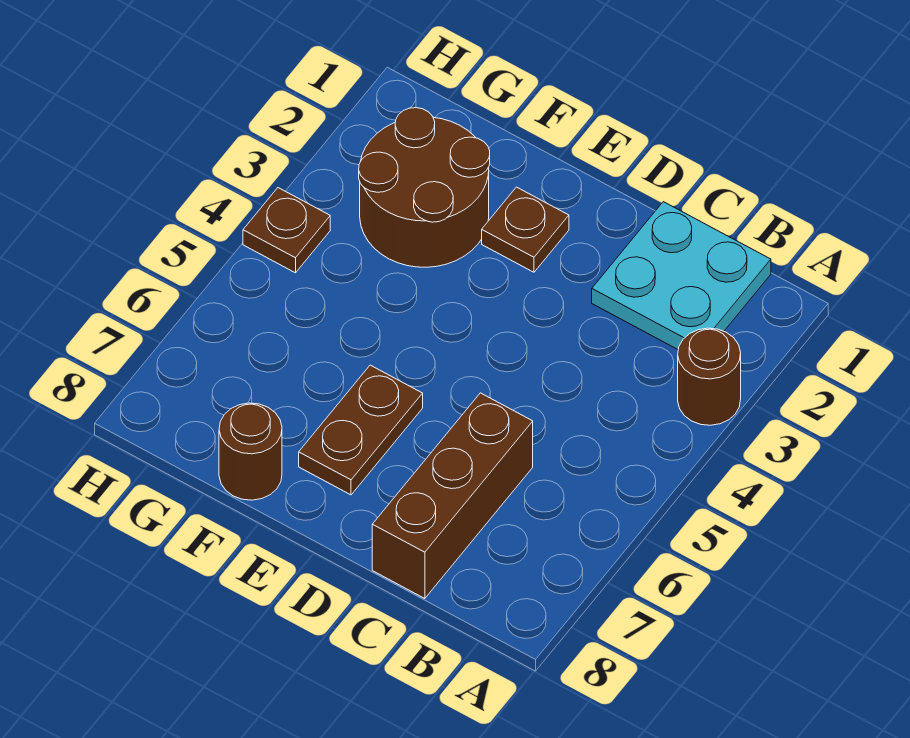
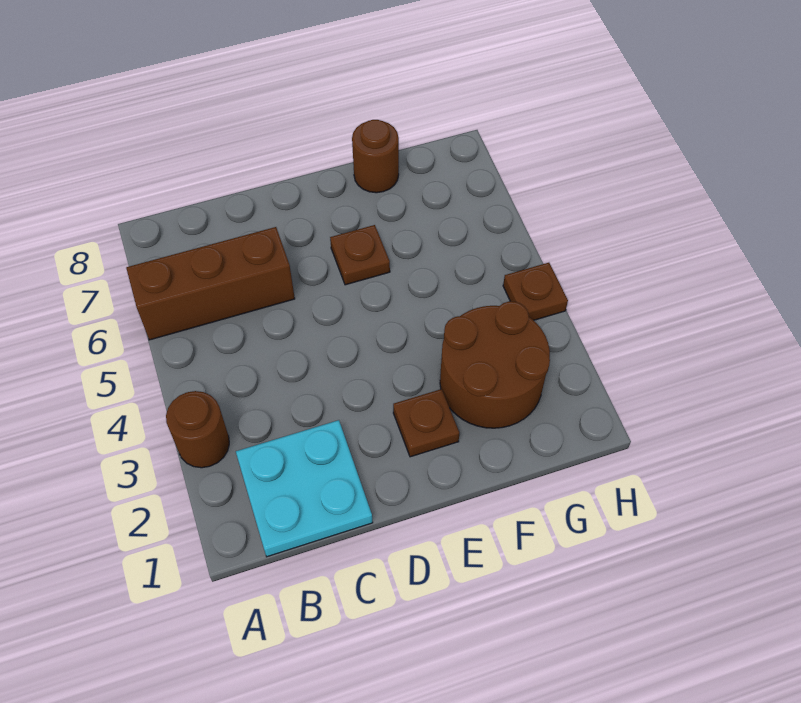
brown brick C6:C8 level 1 -> brown brick A6:C6 level 1
brown plate E6:E7 level 1 -> brown plate E6 level 1

